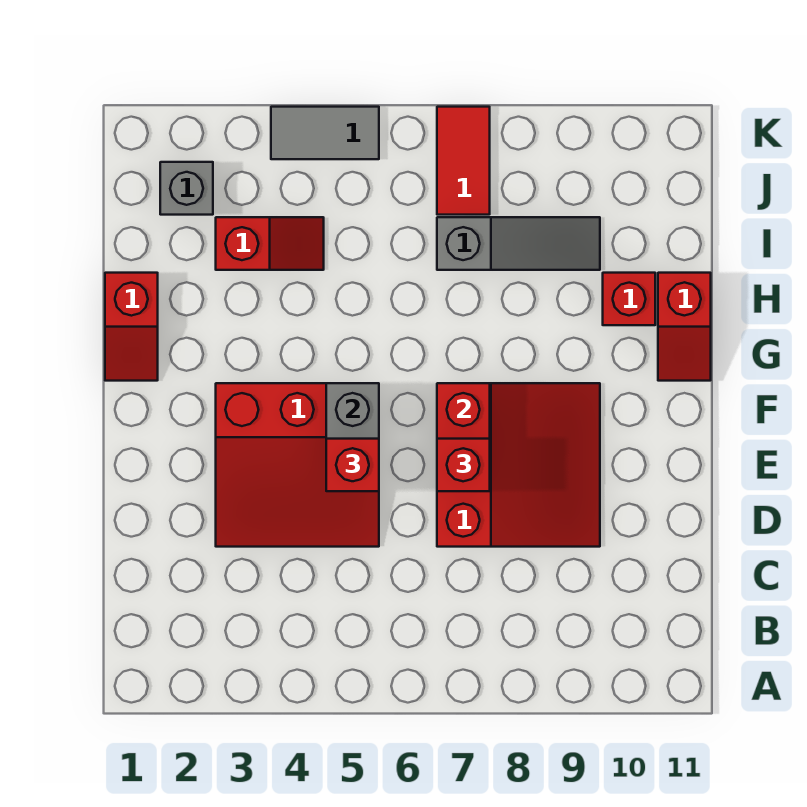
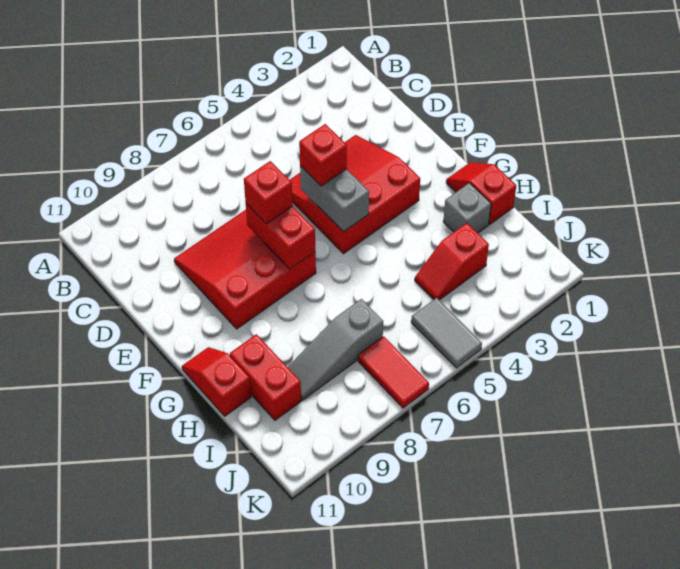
red slope D7:F9 level 1 top 7 -> red slope D7:F9 level 1 top F
red brick H10 level 1 -> red brick H10:I10 level 1
grey brick J2 level 1 -> grey brick H2 level 1
grey tile K4:K5 level 1 -> grey tile J5:K5 level 1

